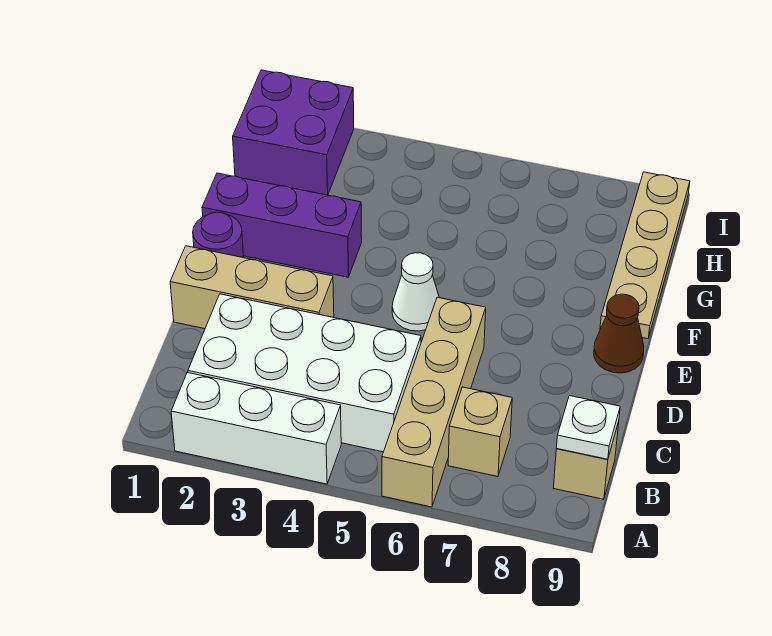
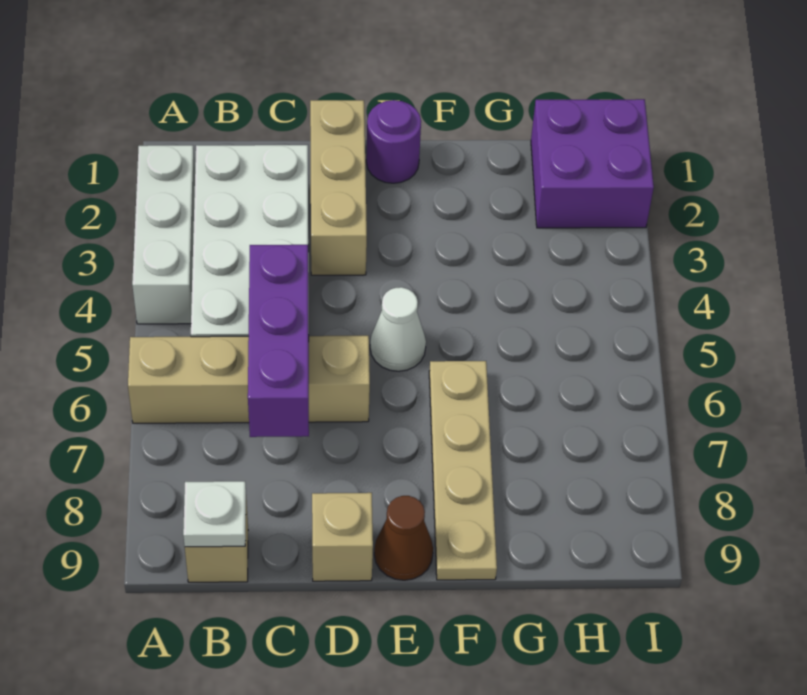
tan brick B7 level 1 -> tan brick D9 level 1
purple brick F1:F3 level 1 -> purple brick C5:C7 level 2
tan plate F9:I9 level 1 -> tan plate F6:F9 level 1

